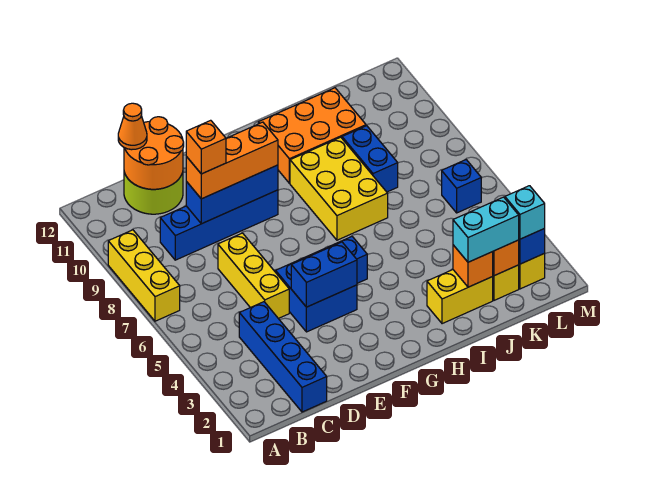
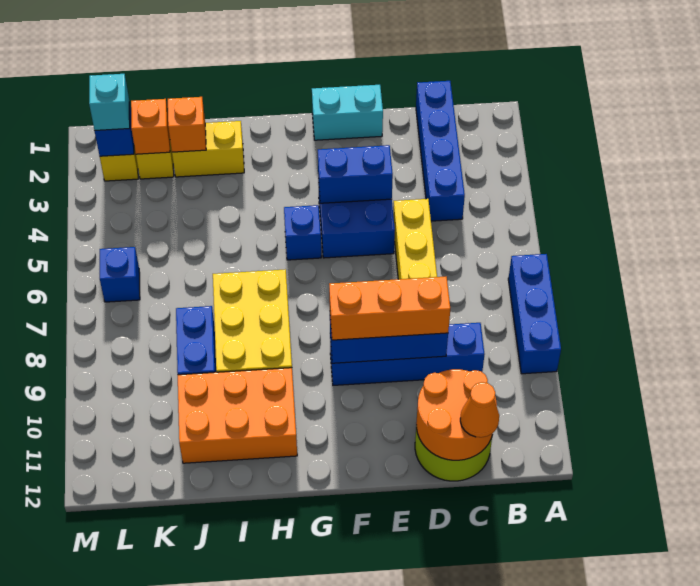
yellow brick A7:A9 level 1 -> blue brick A7:A9 level 1
orange brick D9 level 4 -> none
cyan brick J2:K2 level 3 -> cyan brick E1:F1 level 1

